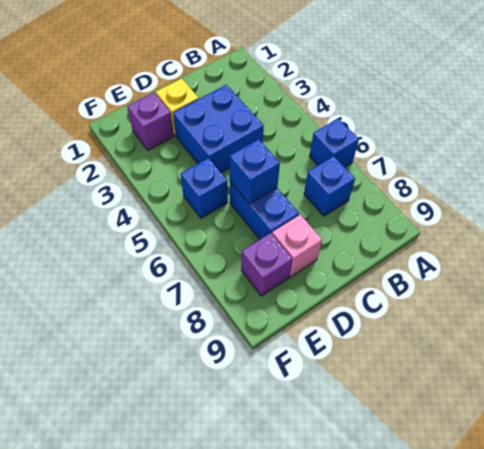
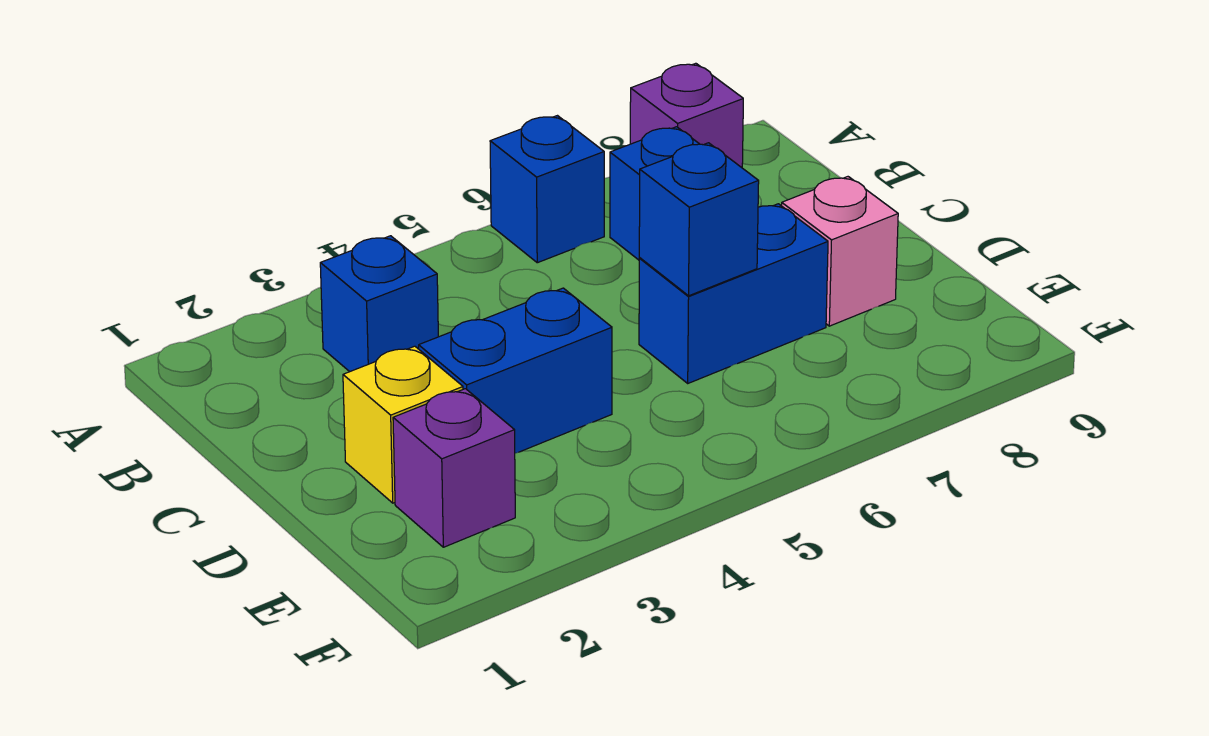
blue brick C3:D4 level 1 -> blue brick D3:D4 level 1
blue brick E5 level 1 -> blue brick B3 level 1
purple brick E8 level 1 -> purple brick A8 level 1

